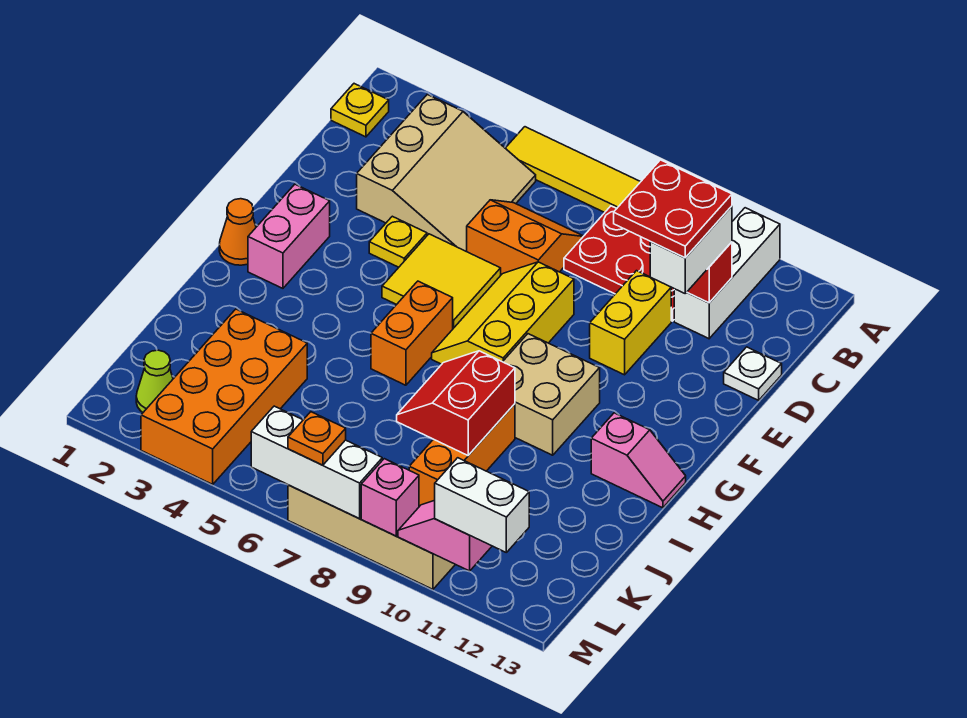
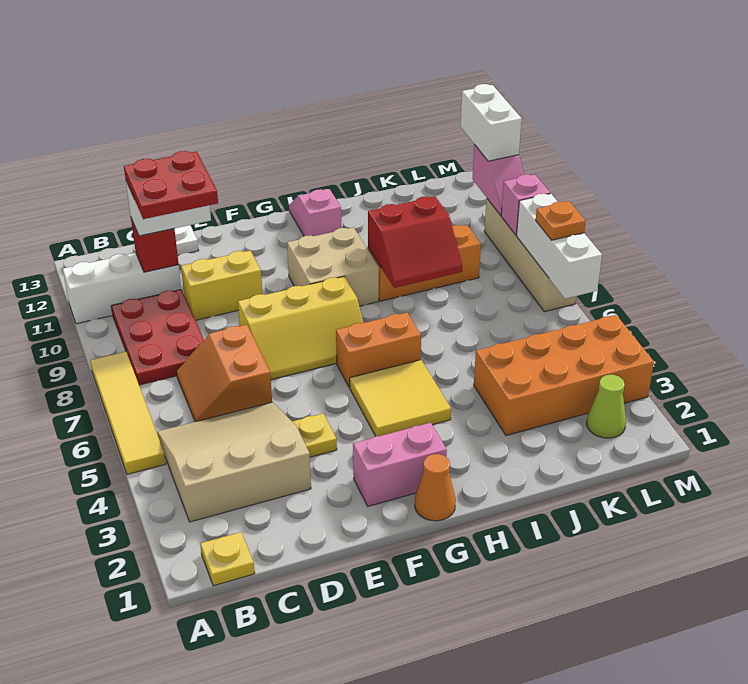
yellow tile E5:F6 level 1 -> yellow tile G4:H5 level 1

